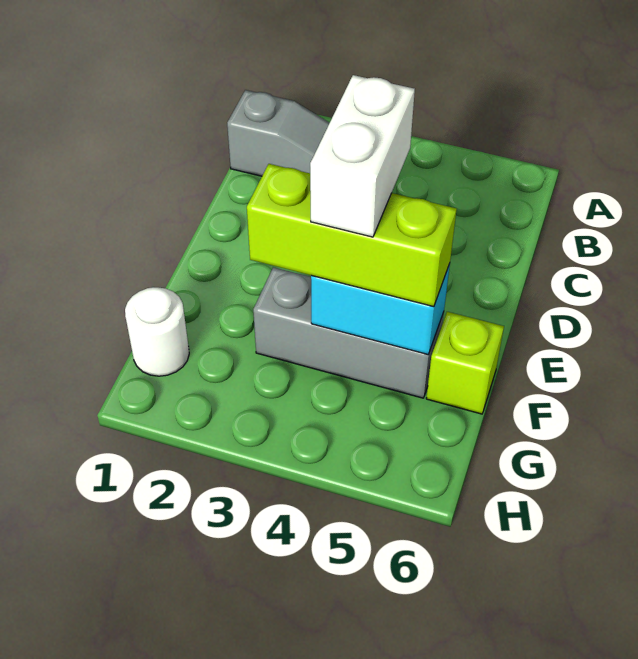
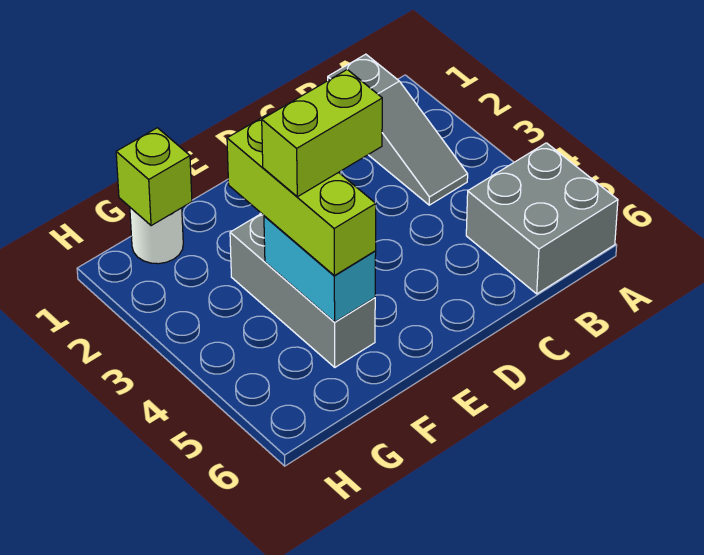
none -> grey brick A5:B6 level 1
white brick E4:F4 level 4 -> lime brick E4:F4 level 4
lime brick F6 level 1 -> lime brick G1 level 2

